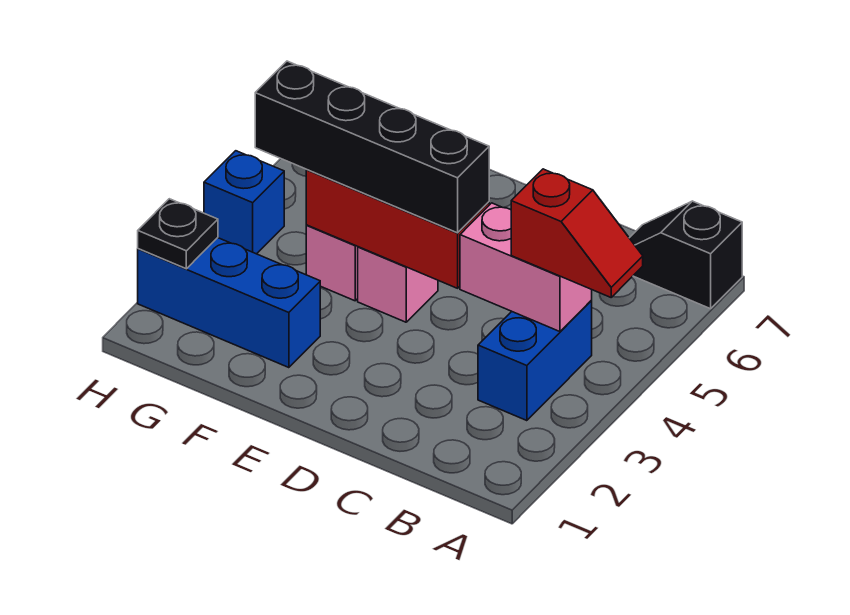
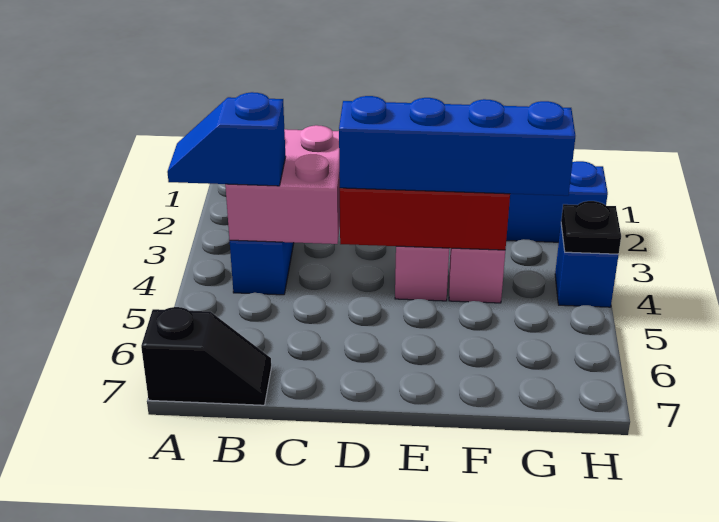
red slope A4:B4 level 3 top B -> blue slope A4:B4 level 3 top B
pink brick B4:C4 level 2 -> pink brick B3:C4 level 2
black brick D4:G4 level 3 -> blue brick D4:G4 level 3
black plate H2 level 2 -> black plate H4 level 2

